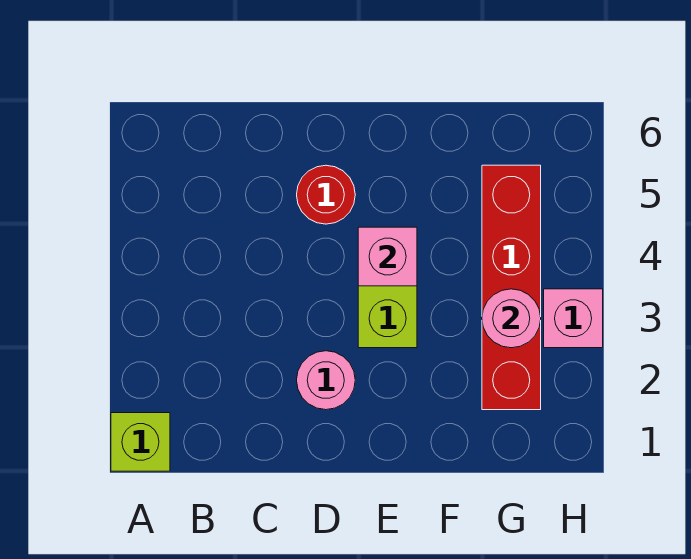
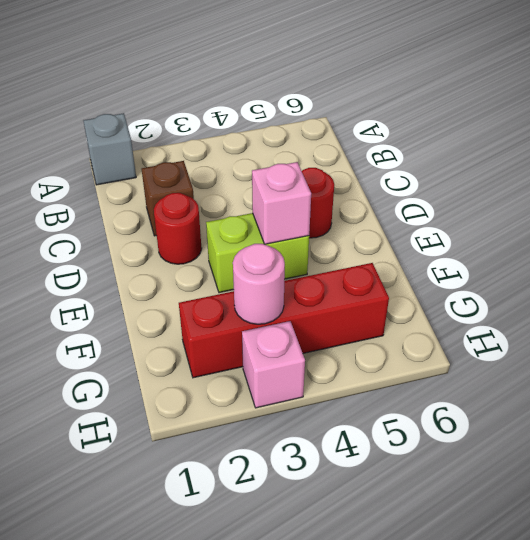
lime brick A1 level 1 -> grey brick A1 level 1
none -> brown brick C2 level 1
pink round brick D2 level 1 -> red round brick D2 level 1

